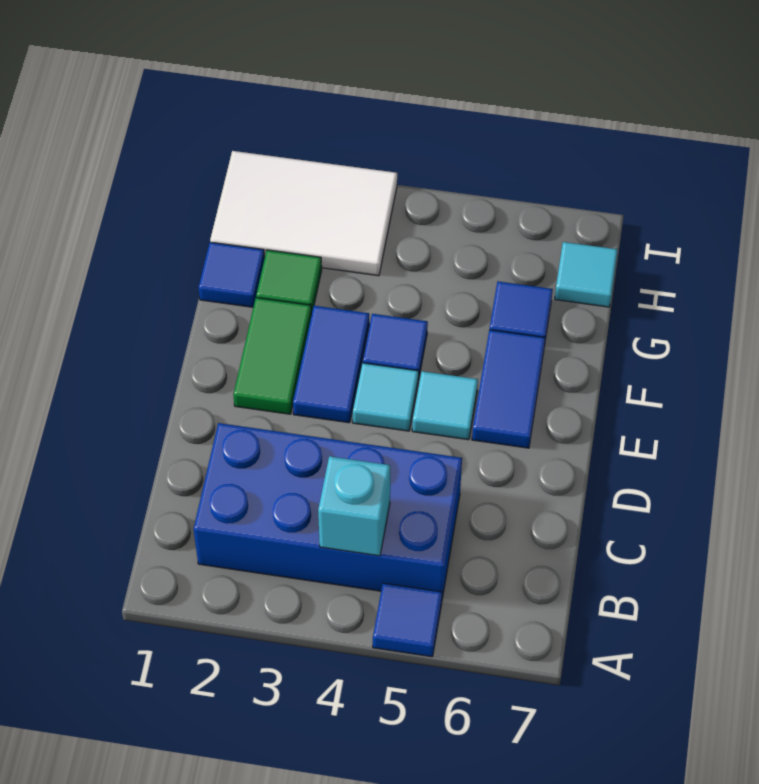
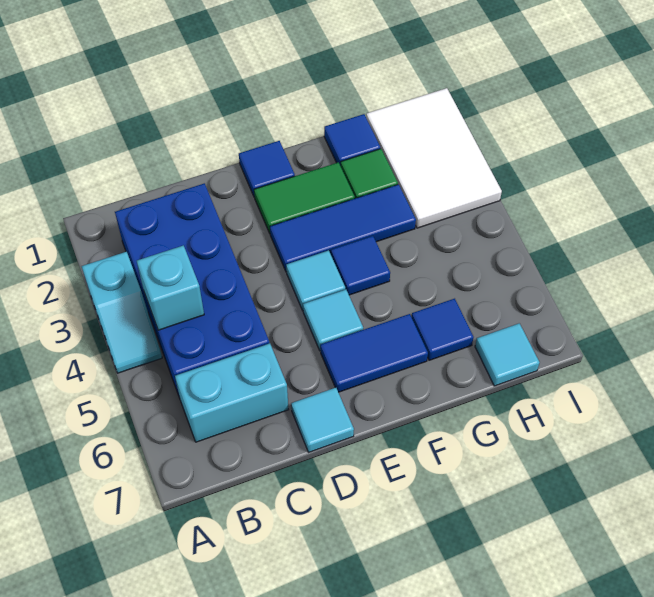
none -> cyan slope A3:A4 level 1 top 3
blue tile A5 level 1 -> blue tile E1 level 1
none -> cyan brick B6:C6 level 1
none -> cyan tile D7 level 1
blue tile E3:F3 level 1 -> blue tile E3:G3 level 1

